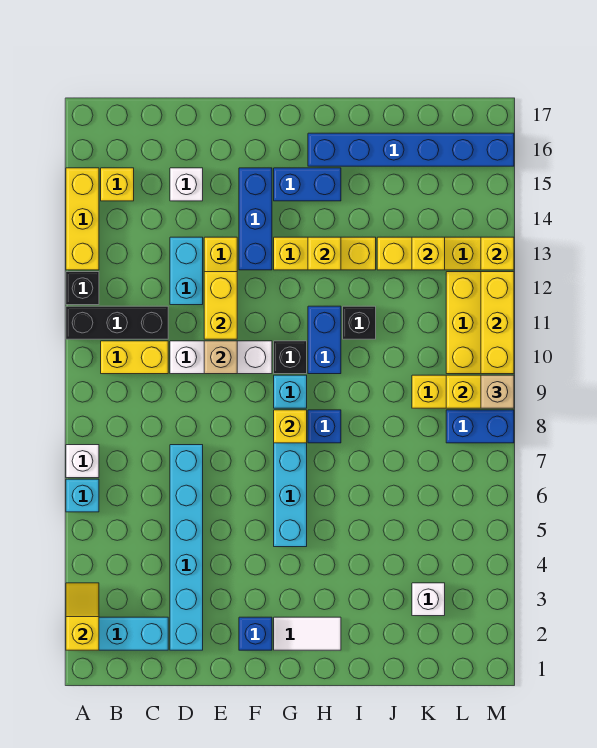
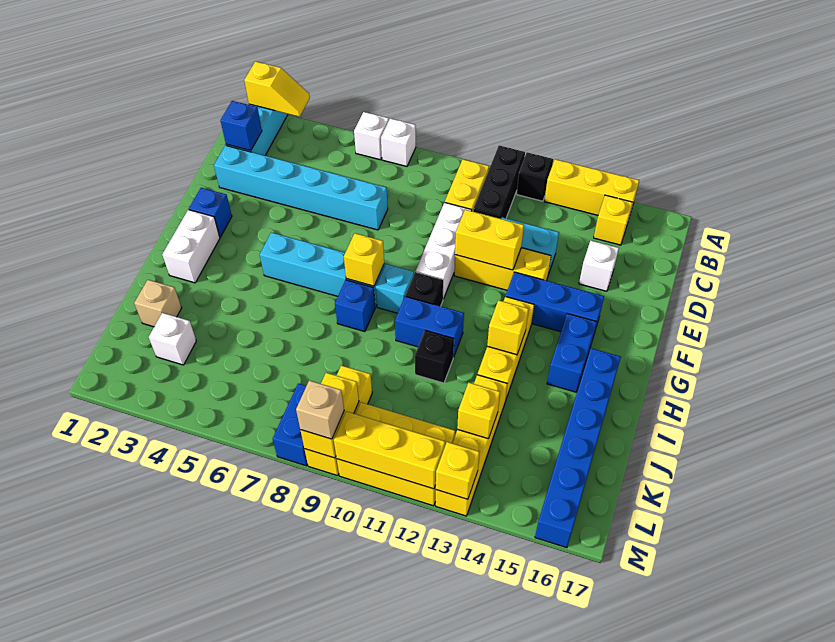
cyan brick A6 level 1 -> white brick A6 level 1
none -> blue brick C2 level 2
tan brick E10 level 2 -> tan brick J2 level 1
white tile G2:H2 level 1 -> white brick G2:H2 level 1

